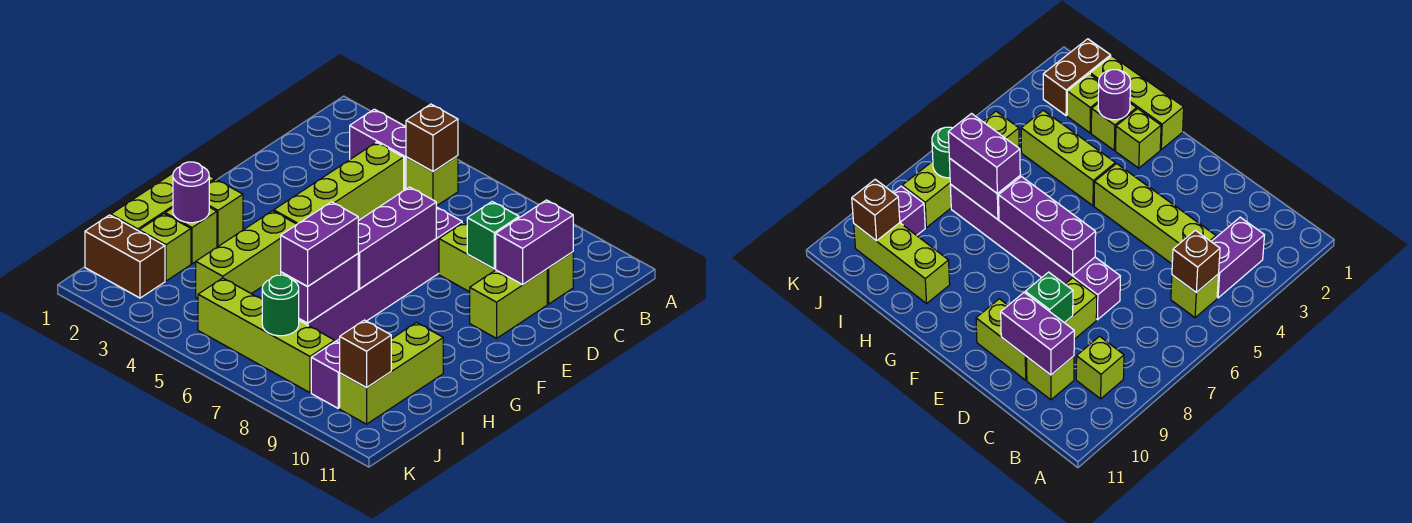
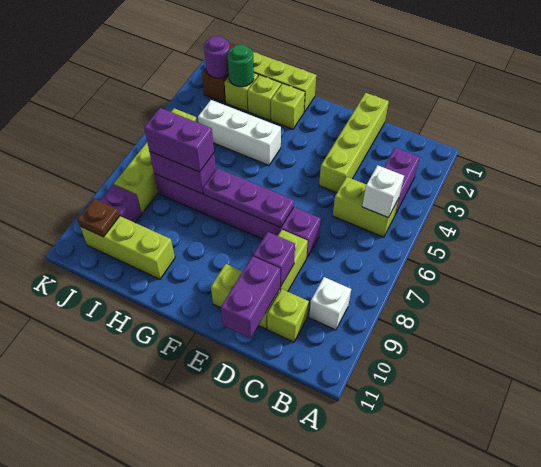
lime brick B5 level 1 -> lime brick B5:C5 level 1
brown brick B5 level 2 -> white brick B5 level 2
lime brick B9 level 1 -> white brick B9 level 1
lime brick C4:F4 level 1 -> lime brick D1:D4 level 1
purple brick C10:D10 level 2 -> purple brick D10:D11 level 2
green brick D9 level 2 -> purple brick D9 level 2
purple brick E7:G7 level 2 -> purple plate E7:G7 level 2
lime brick G4:I4 level 1 -> white brick G4:I4 level 1
purple round brick H2 level 2 -> purple round brick J2 level 2
green round brick J7 level 2 -> green round brick I2 level 2
brown brick J10 level 2 -> brown plate J10 level 2

